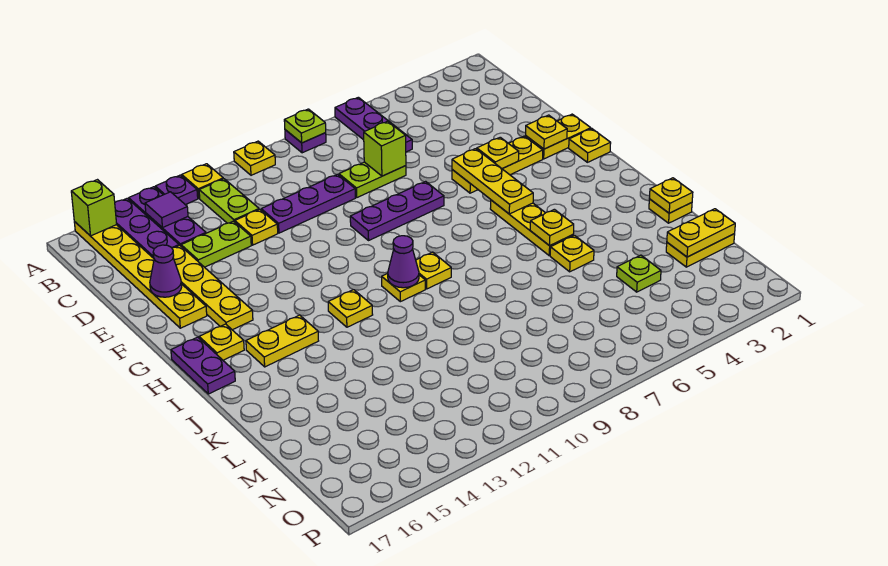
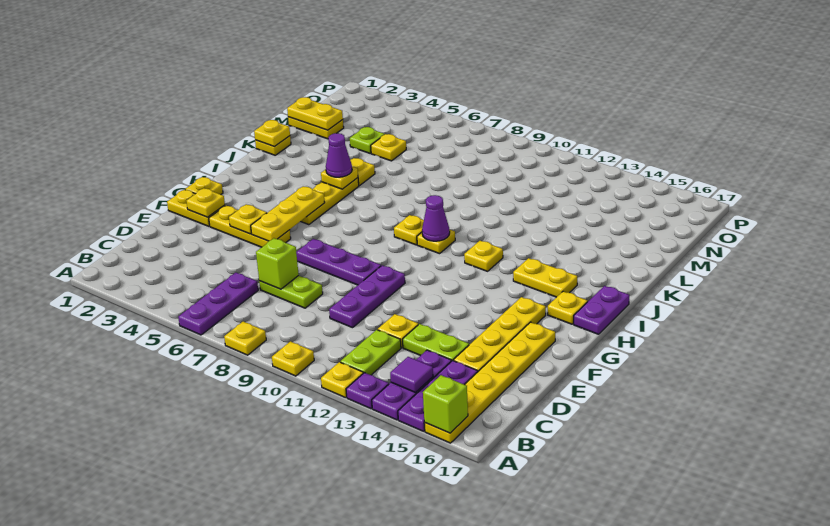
purple plate A8 level 1 -> yellow plate A8 level 1
lime plate A8 level 2 -> none
purple plate D9:D11 level 1 -> purple plate D10:F10 level 1
purple cone E16 level 2 -> purple cone J5 level 3
none -> yellow plate M5 level 1

